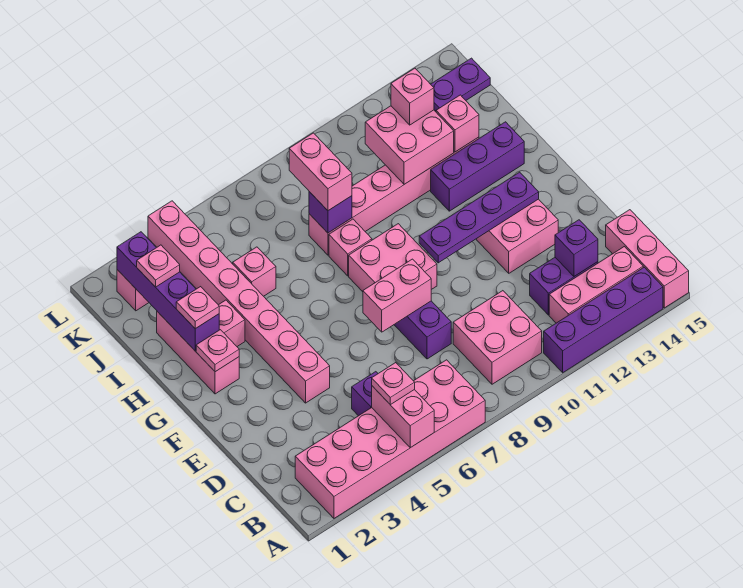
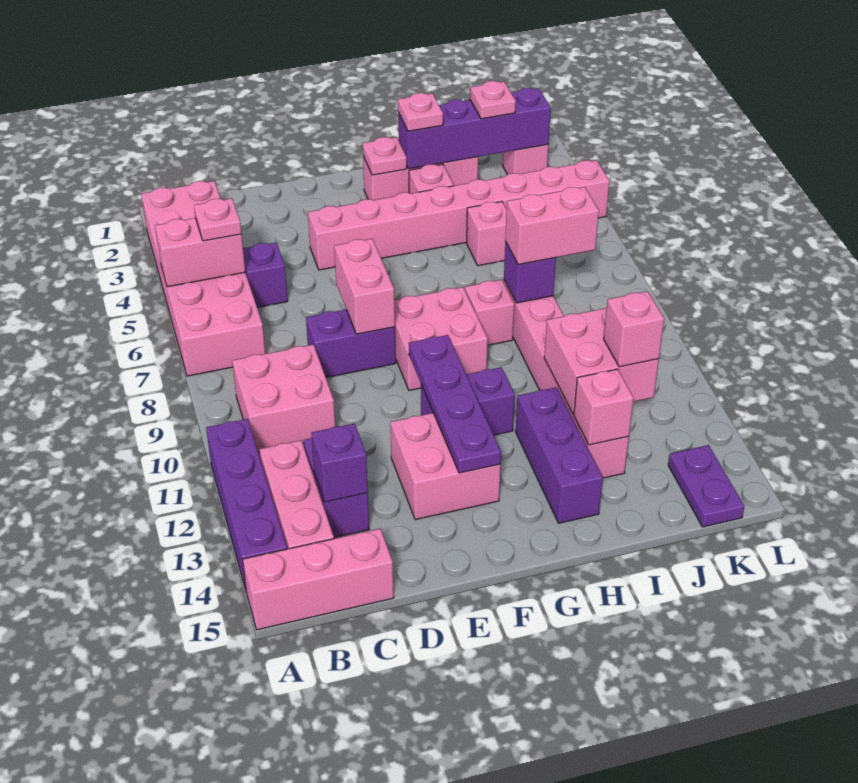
none -> purple brick F11:G11 level 1

